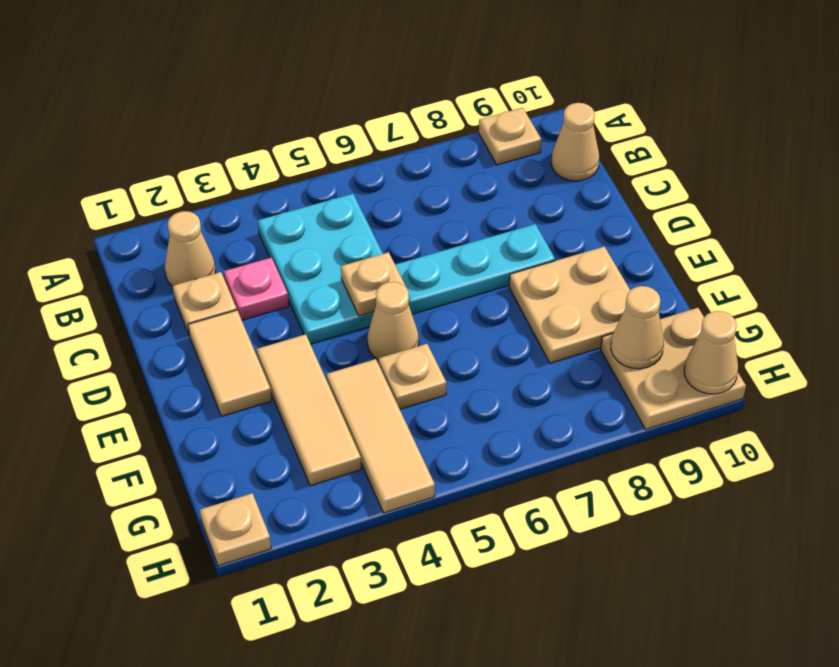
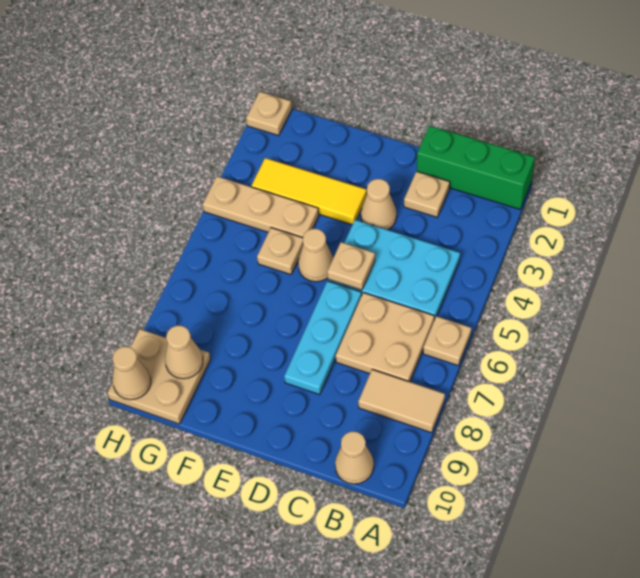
none -> green brick A1:C1 level 1
tan plate A9 level 1 -> tan plate A6 level 1
tan cone B2 level 1 -> tan cone D3 level 1
pink plate C3 level 1 -> none
tan tile D2:E2 level 1 -> tan tile A8:B8 level 1
tan tile E3:G3 level 1 -> yellow tile E3:G3 level 1
tan plate E8:F9 level 1 -> tan plate B6:C7 level 1
tan tile F4:H4 level 1 -> tan plate F4:H4 level 1

